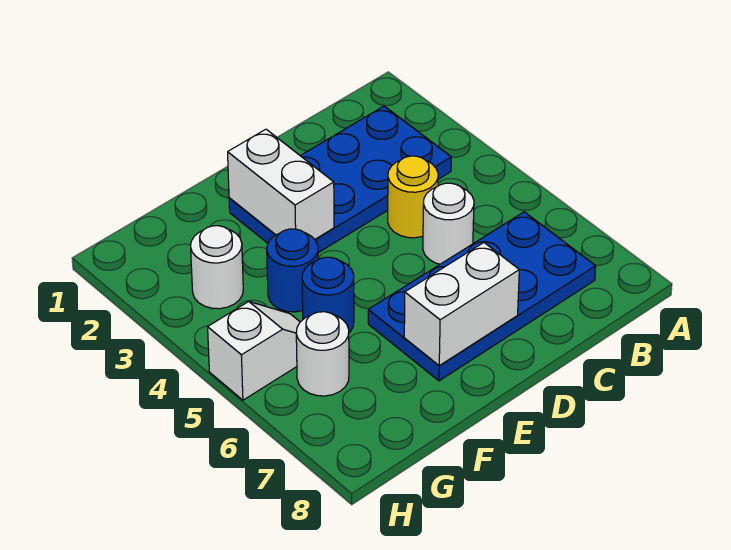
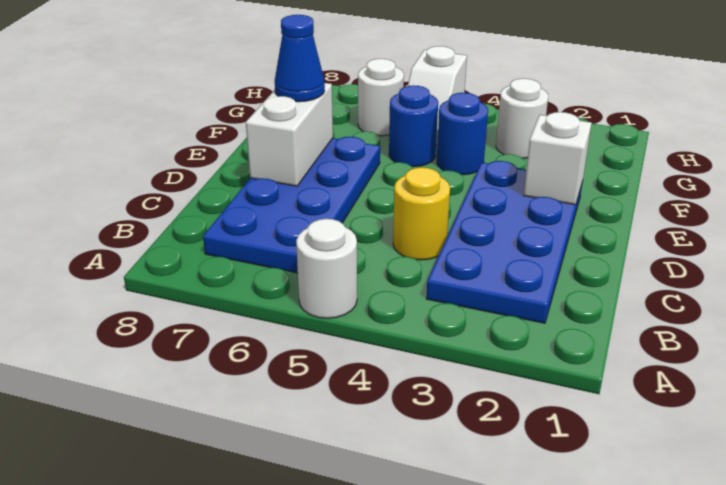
white round brick C5 level 1 -> white round brick A5 level 1
white brick E2:E3 level 2 -> white brick E2 level 2
none -> blue cone E7 level 3

